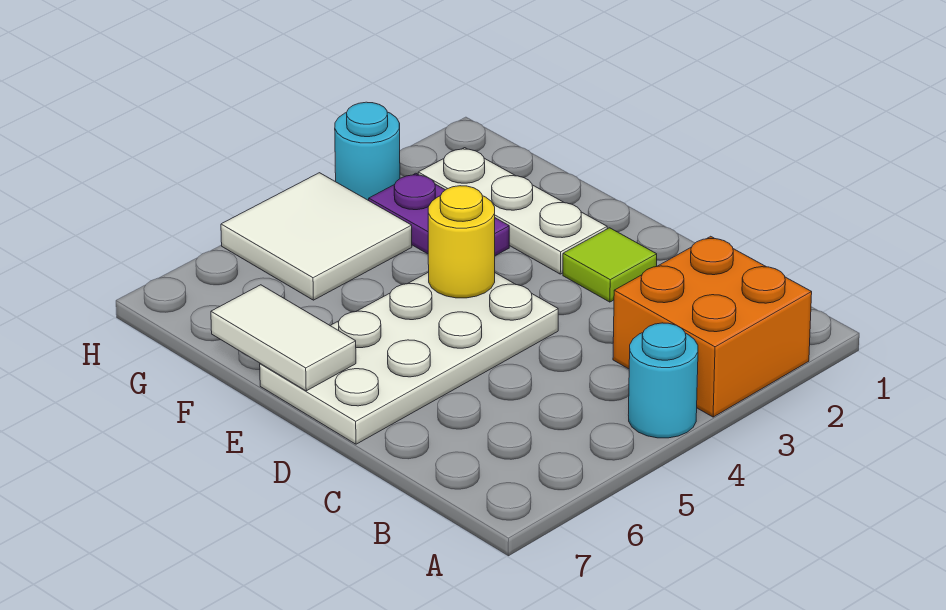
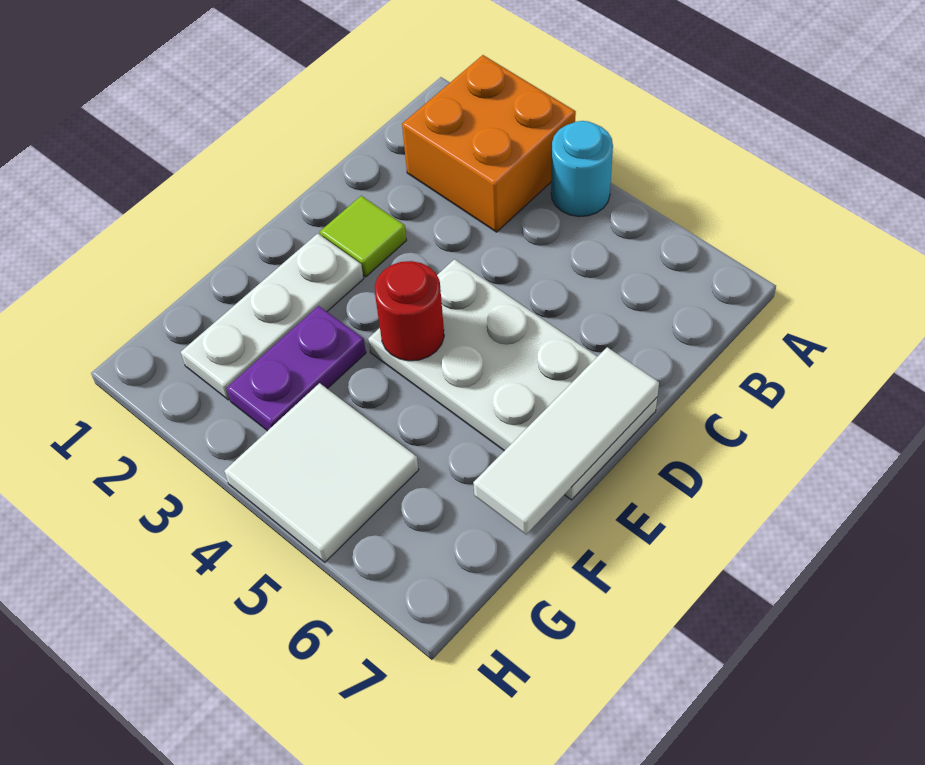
yellow round brick E4 level 2 -> red round brick E4 level 2
white tile E7:F7 level 2 -> white tile D7:F7 level 2
cyan round brick H3 level 1 -> none

